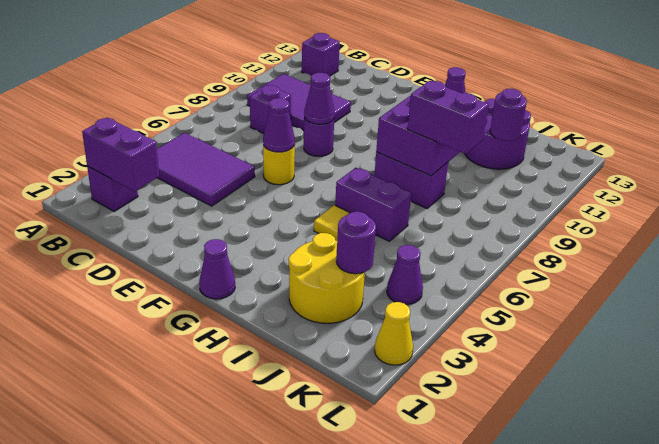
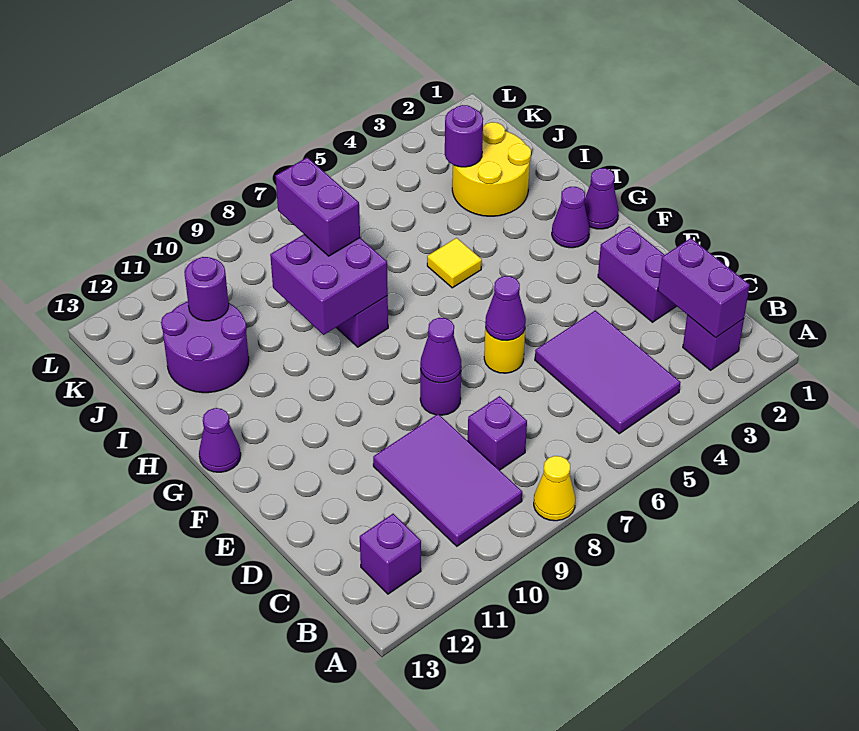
purple brick H6:I6 level 1 -> purple brick D2:E2 level 1
purple cone K4 level 1 -> purple cone G2 level 1
yellow cone L2 level 1 -> yellow cone A8 level 1

